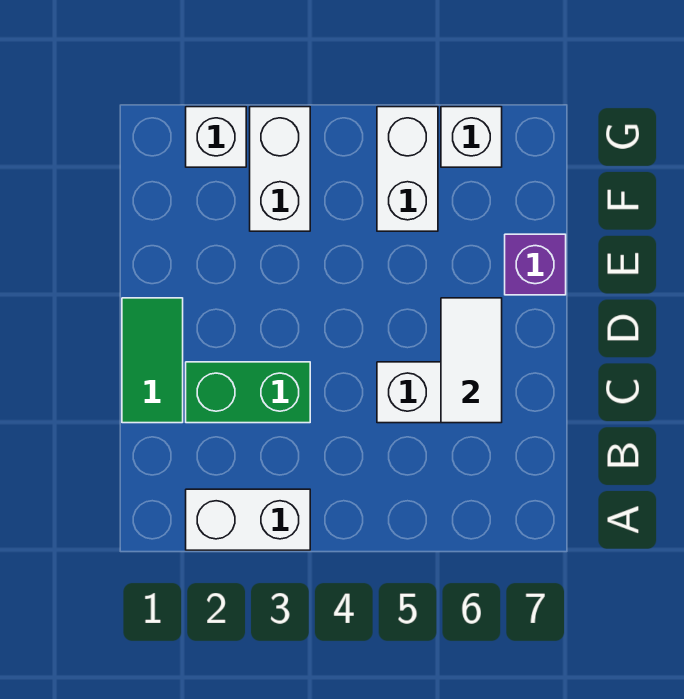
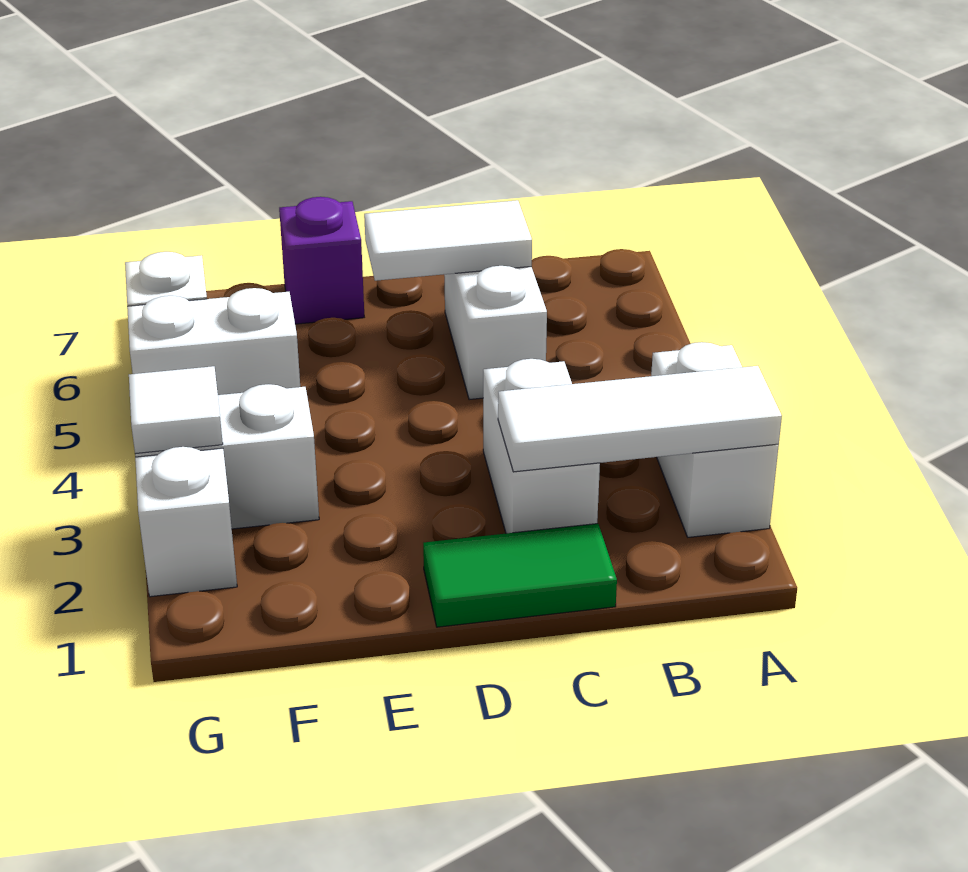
none -> white tile A2:C2 level 2
green brick C2:C3 level 1 -> white brick C2:C3 level 1
none -> white tile G3 level 2

